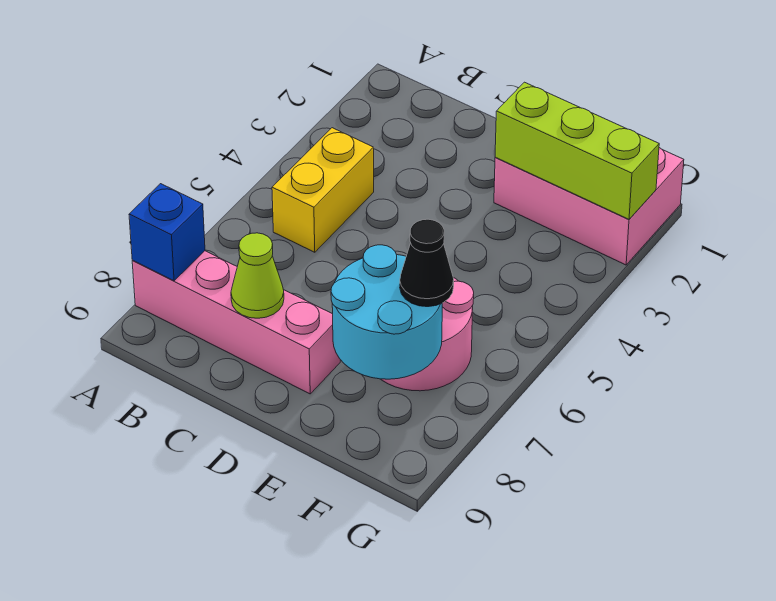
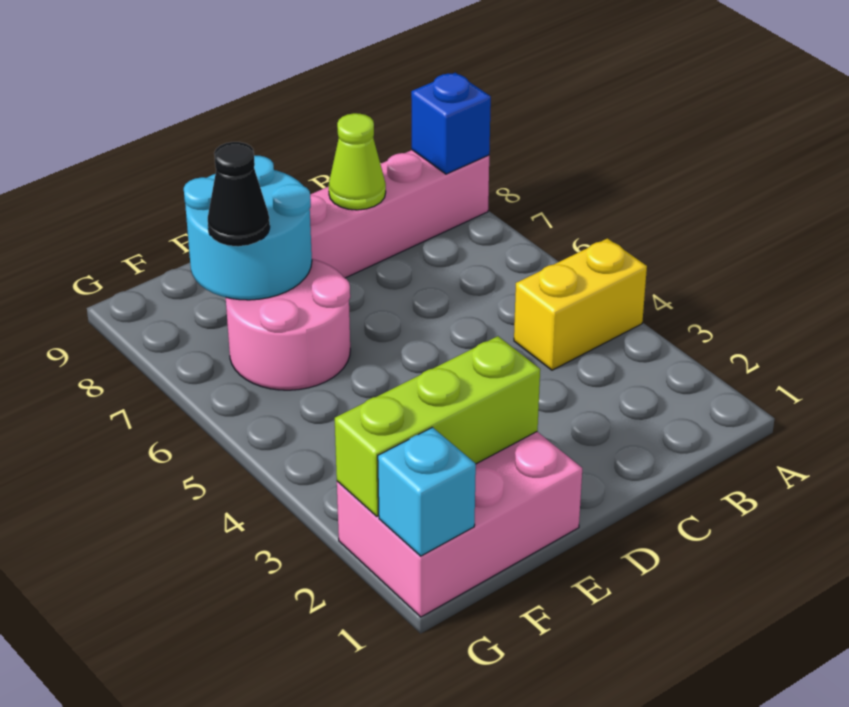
yellow brick B4:B5 level 1 -> yellow brick A4:B4 level 1
none -> cyan brick G1 level 2

